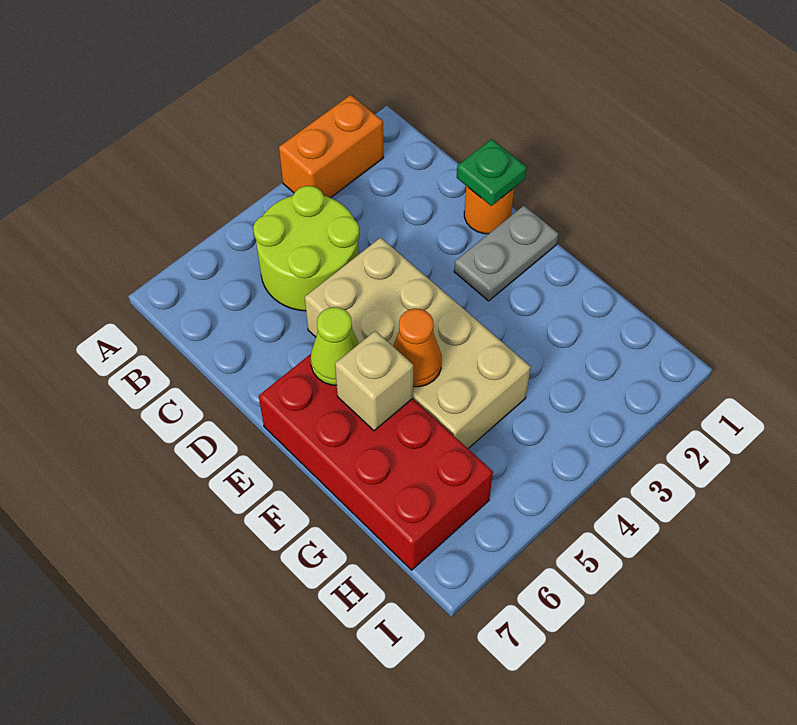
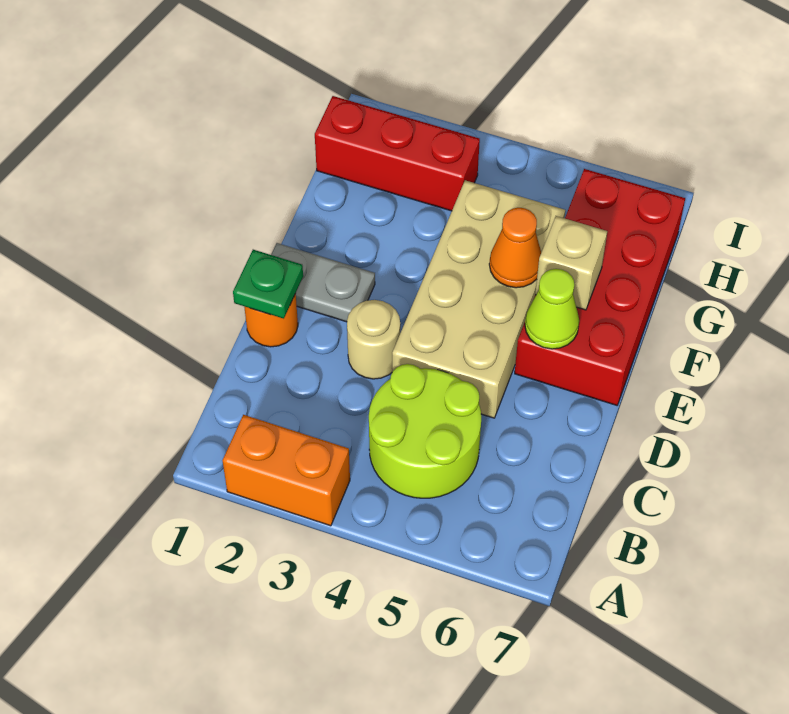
none -> tan round brick D3 level 1
none -> red brick H1:H3 level 1

